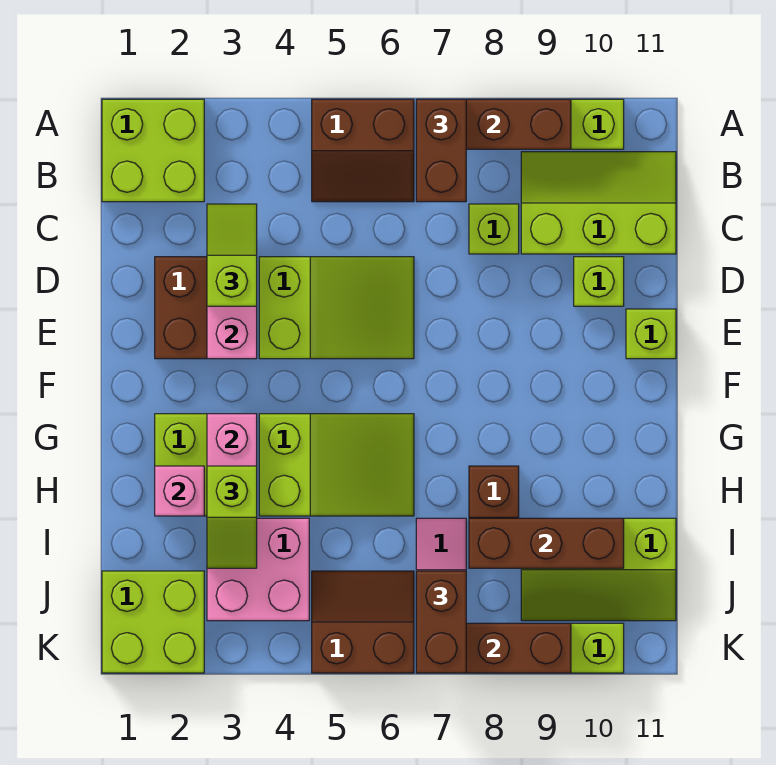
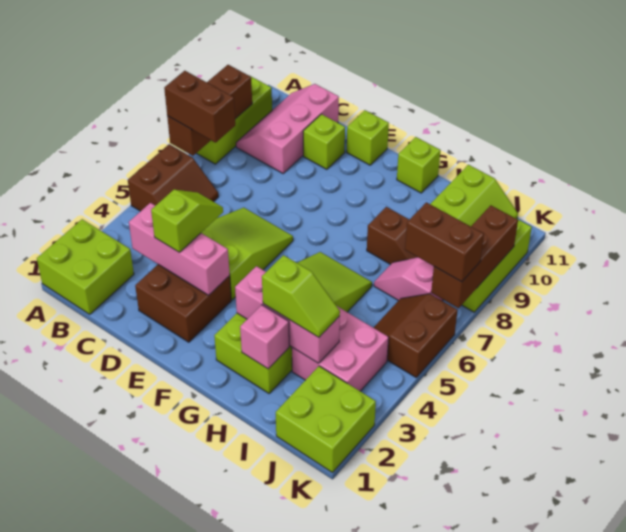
lime slope B9:C11 level 1 top C -> pink slope B9:C11 level 1 top C
lime slope C3:D3 level 3 top D -> lime slope D3:D4 level 3 top 3
lime brick C8 level 1 -> lime brick G11 level 1
brown brick I8:I10 level 2 -> none

